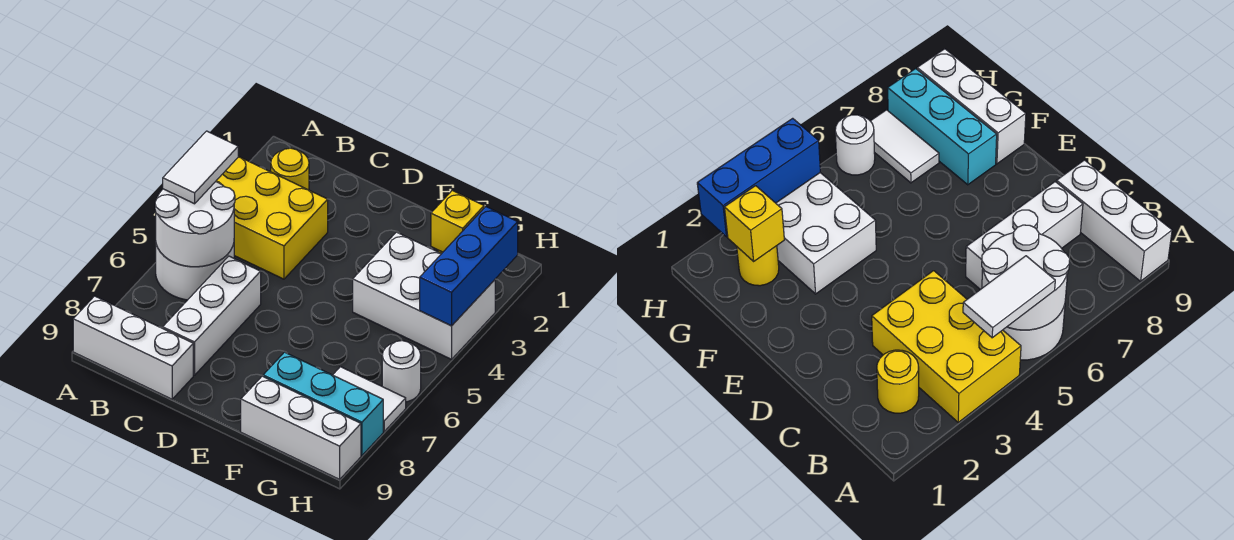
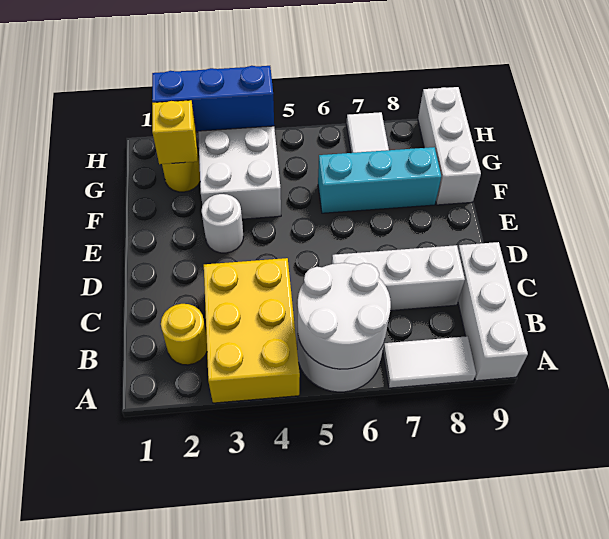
white tile A4:A5 level 3 -> white tile A7:A8 level 1
cyan brick F8:H8 level 1 -> cyan brick F6:F8 level 1
white round brick H6 level 1 -> white round brick E3 level 1

